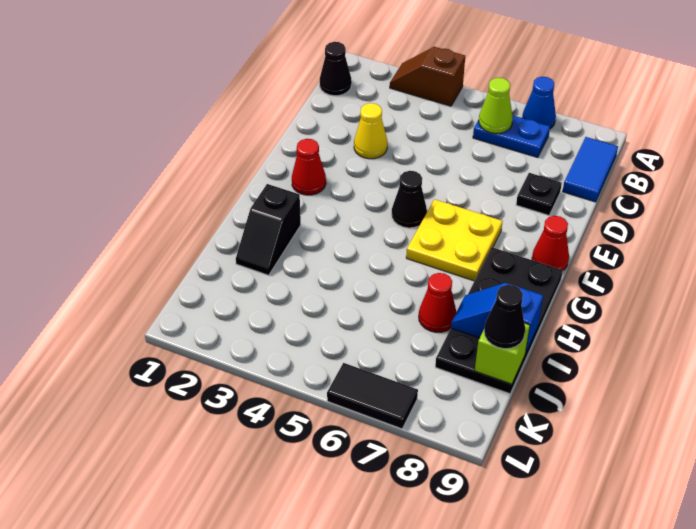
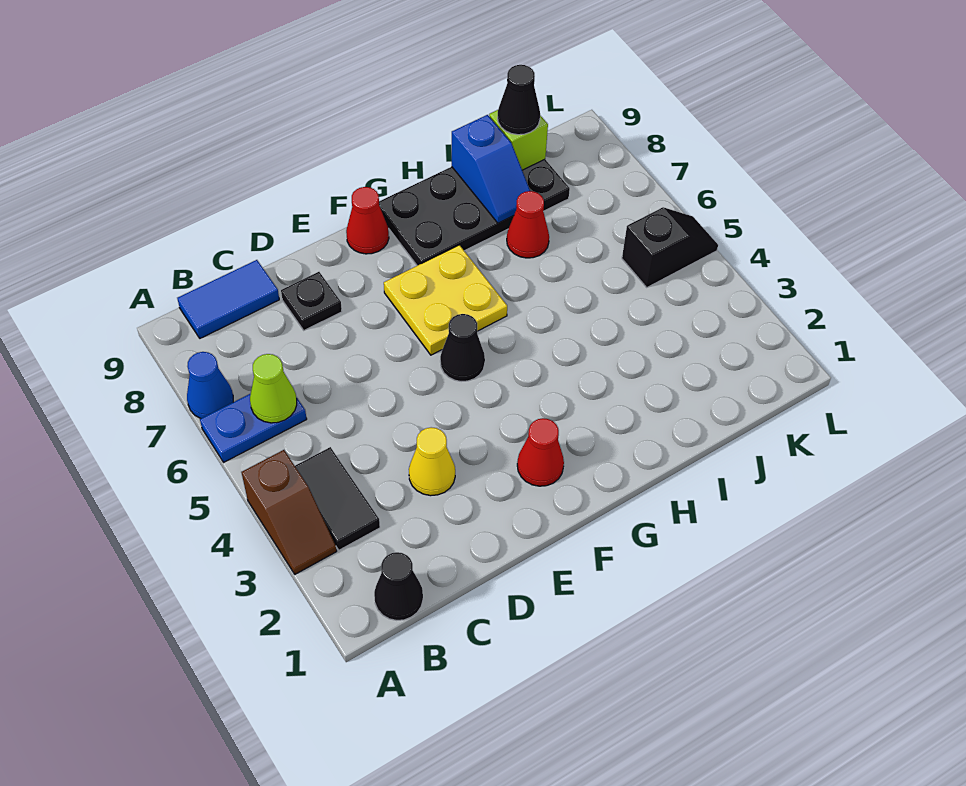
blue plate B6:B7 level 1 -> blue plate A6:B6 level 1
black slope H2:I2 level 1 top H -> black slope K5:L5 level 1 top K
black tile L6:L7 level 1 -> black tile B3:B4 level 1

